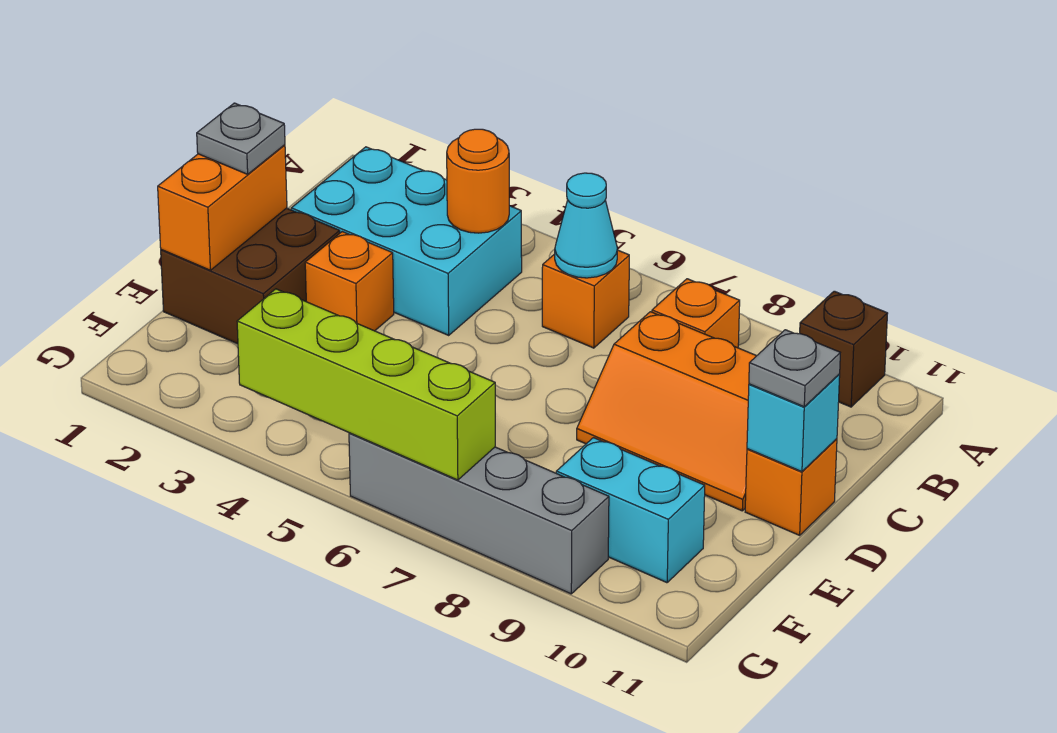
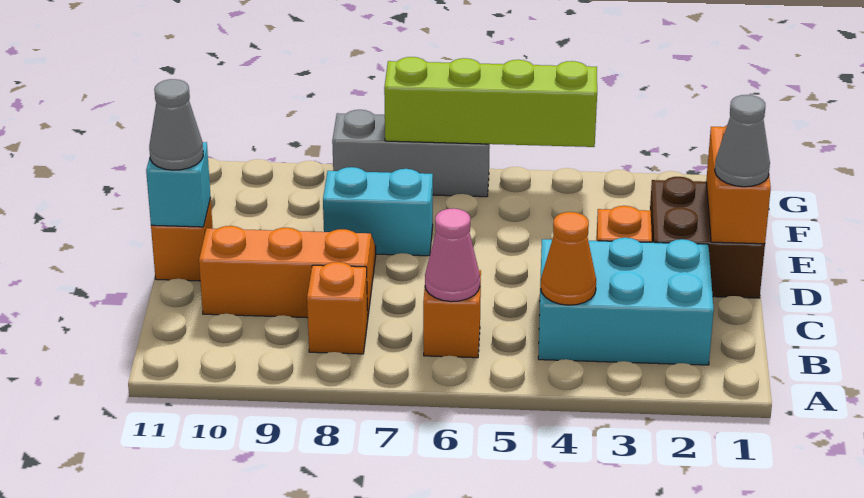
brown brick A10 level 1 -> none
orange round brick B4 level 2 -> orange cone B4 level 2
cyan cone B6 level 2 -> pink cone B6 level 2
grey plate D1 level 3 -> grey cone D1 level 3
grey plate D11 level 3 -> grey cone D11 level 3
cyan brick F9:F10 level 1 -> cyan brick E7:E8 level 1
grey brick G6:G9 level 1 -> grey brick G6:G8 level 1

